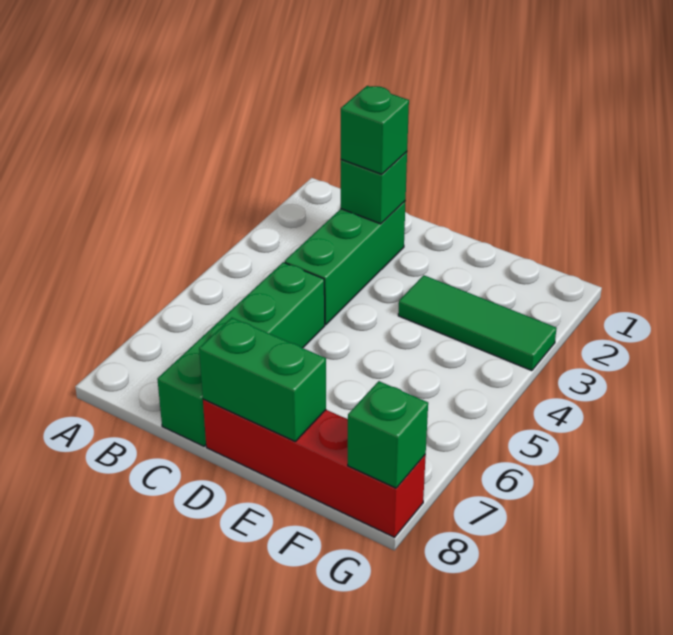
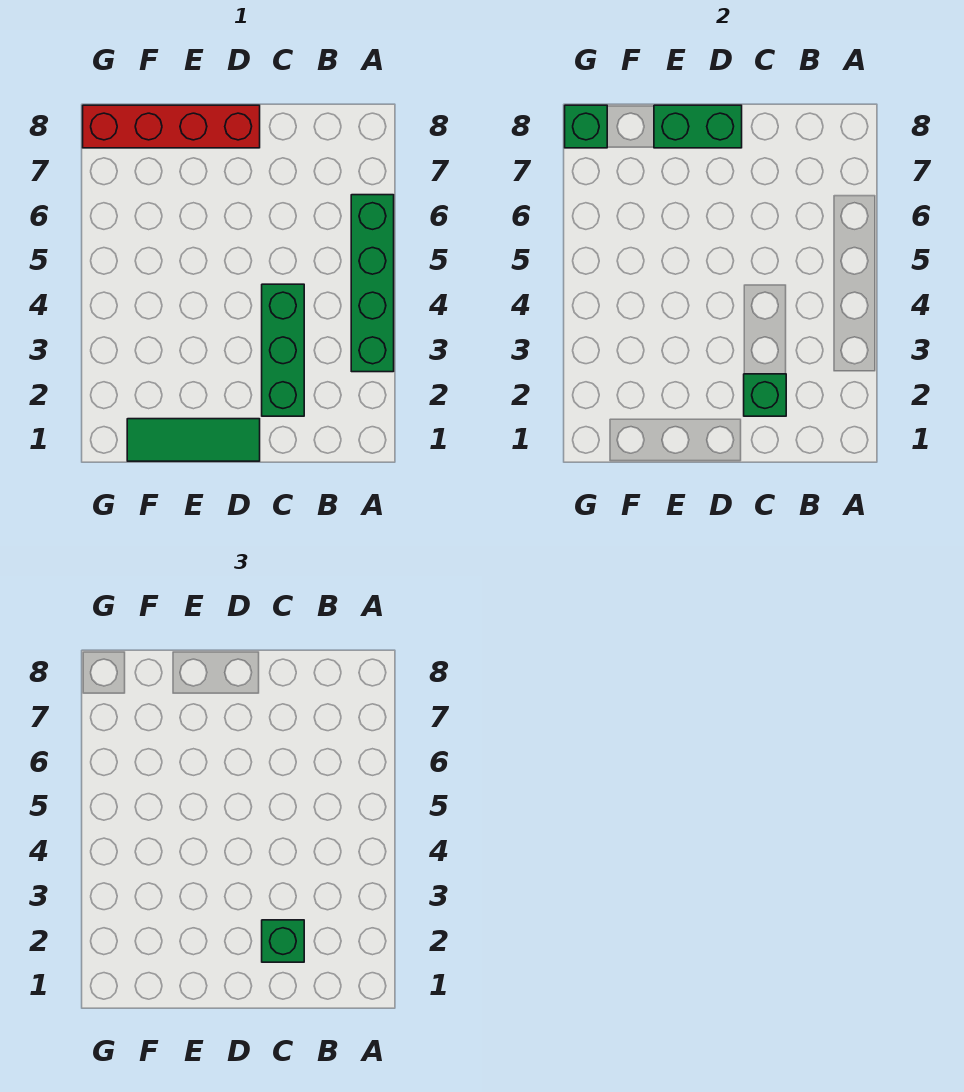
green brick C5:C8 level 1 -> green brick A3:A6 level 1
green tile E3:G3 level 1 -> green tile D1:F1 level 1

